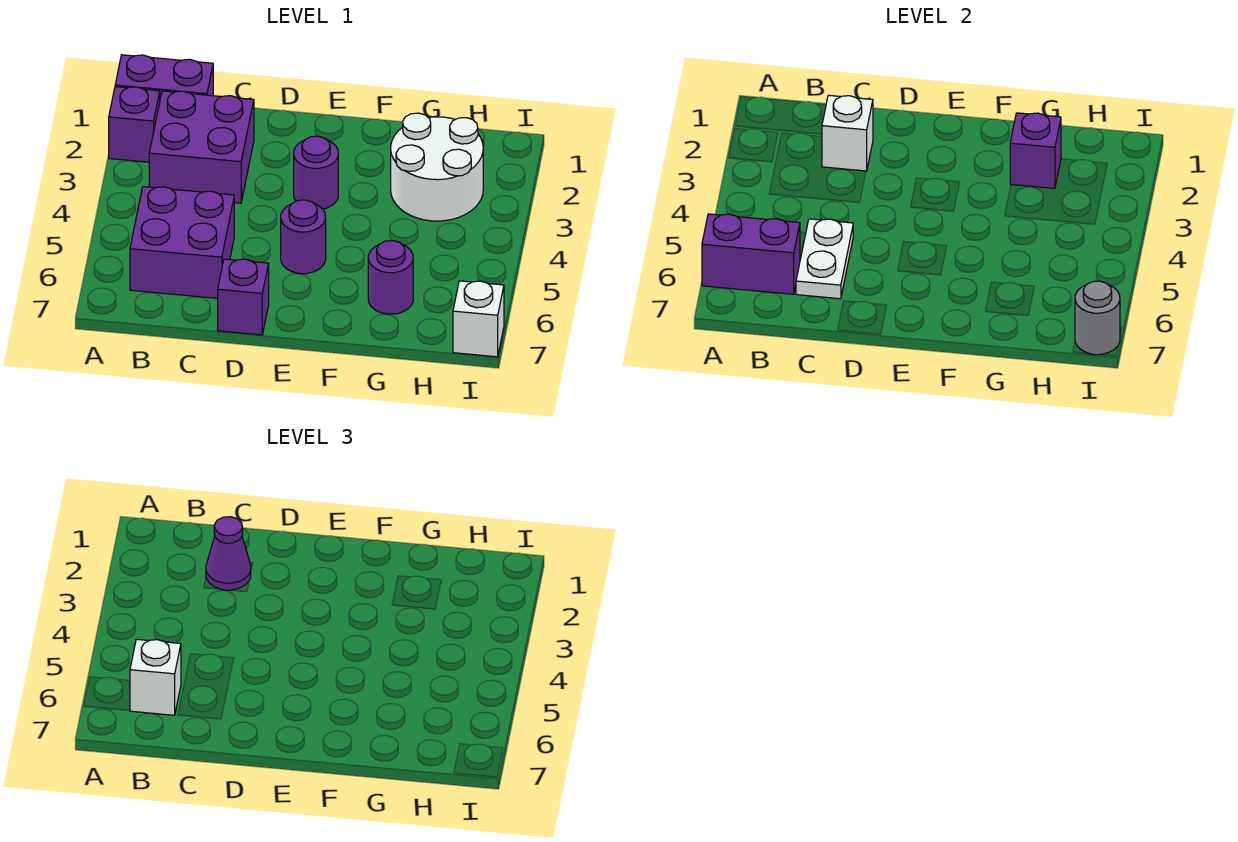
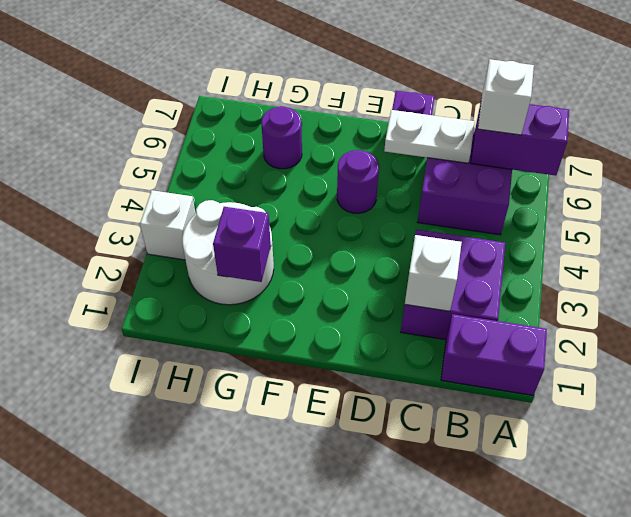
purple brick A2 level 1 -> none
purple cone C2 level 3 -> none
white plate C5:C6 level 2 -> white plate C6:D6 level 2
purple round brick E3 level 1 -> none
white brick I7 level 1 -> white brick I3 level 1
grey round brick I7 level 2 -> none

